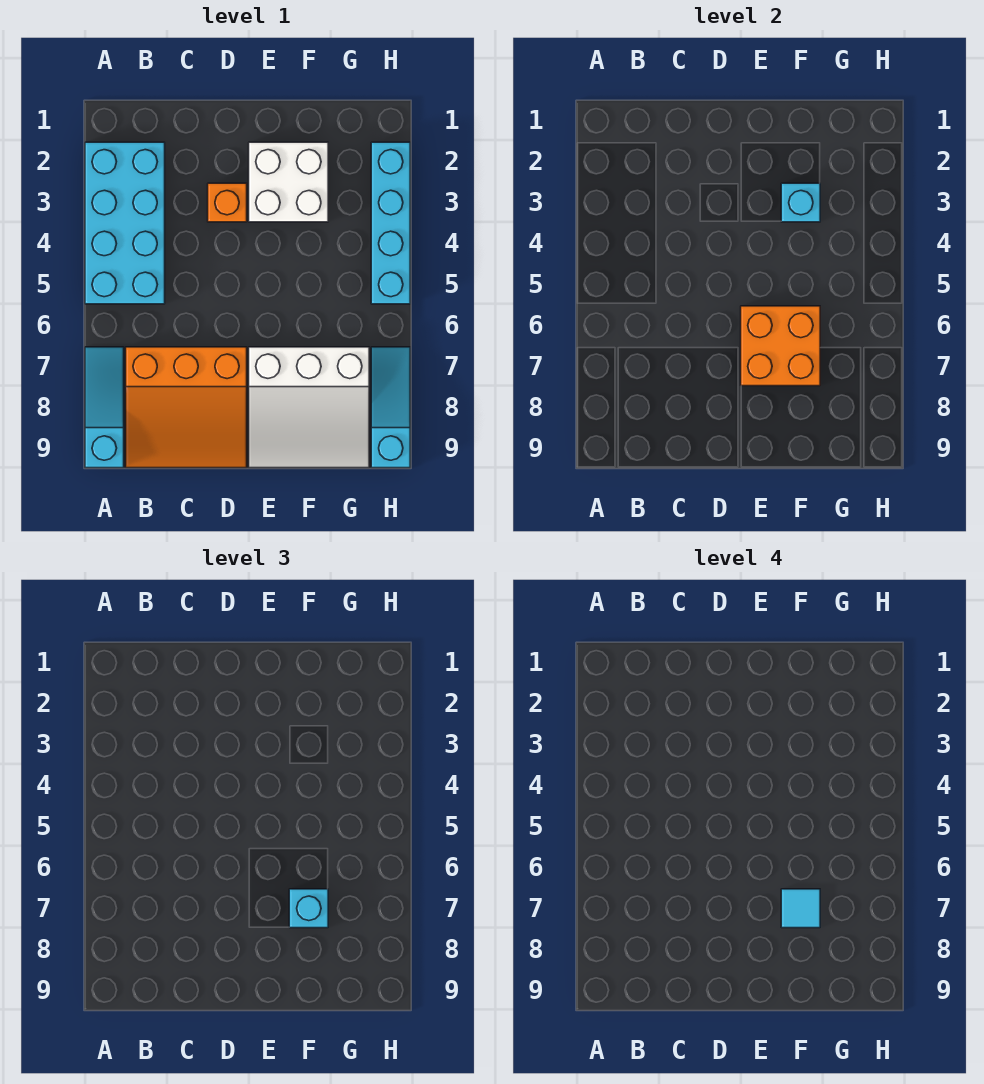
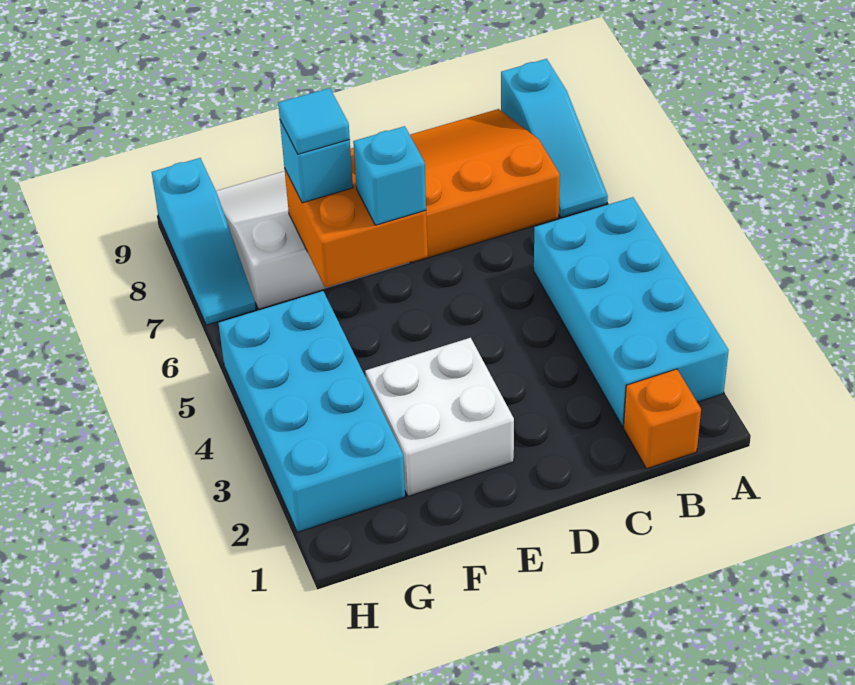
orange brick D3 level 1 -> orange brick B1 level 1
cyan brick F3 level 2 -> cyan brick E6 level 3
cyan brick H2:H5 level 1 -> cyan brick G2:H5 level 1

